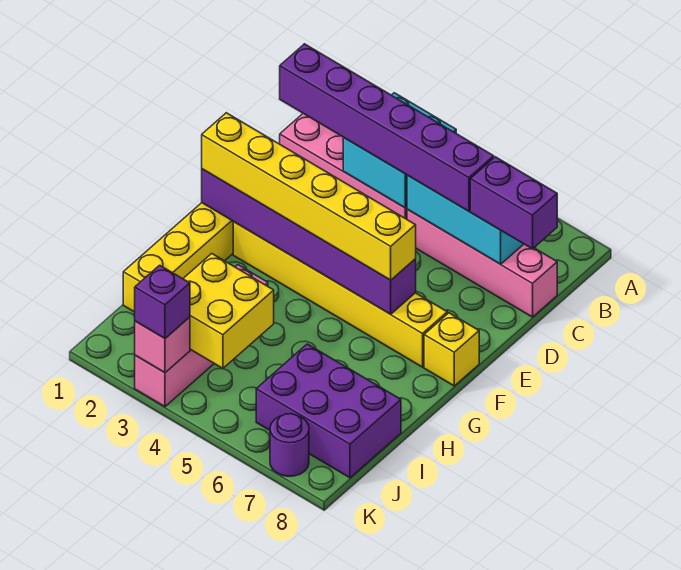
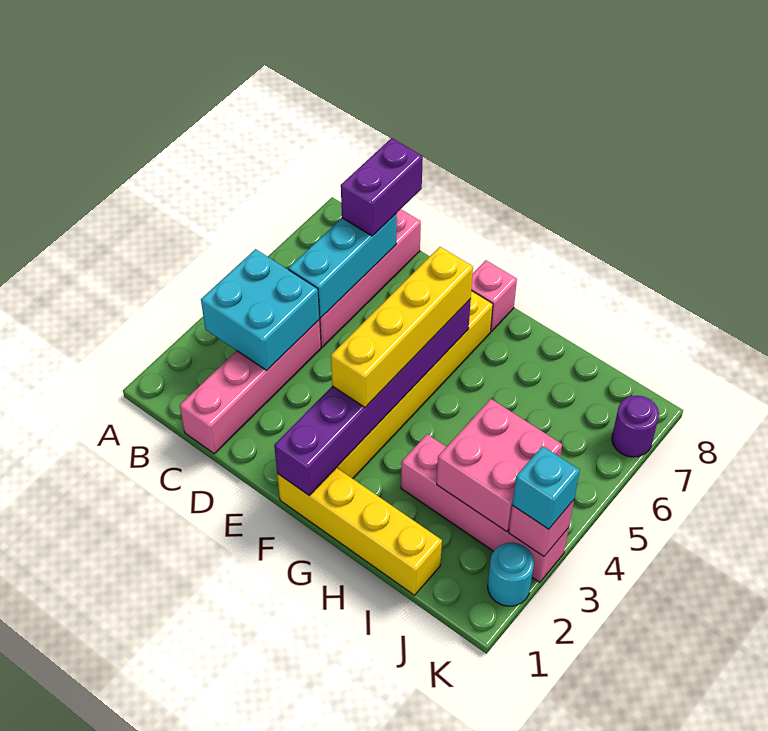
purple brick C1:C6 level 3 -> none
yellow brick F1:F6 level 3 -> yellow brick F3:F6 level 3
yellow brick F8 level 1 -> pink brick F8 level 1
yellow brick I3:J4 level 2 -> pink brick I3:J4 level 2
purple brick I6:J8 level 1 -> none
none -> cyan round brick K2 level 1
purple brick K3 level 3 -> cyan brick K3 level 3

